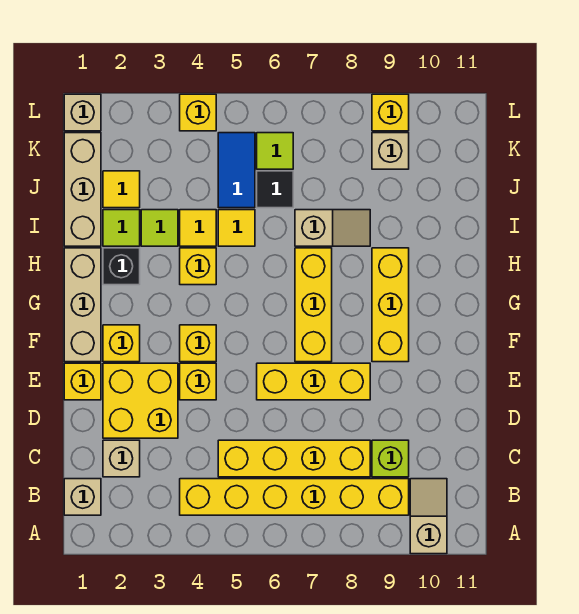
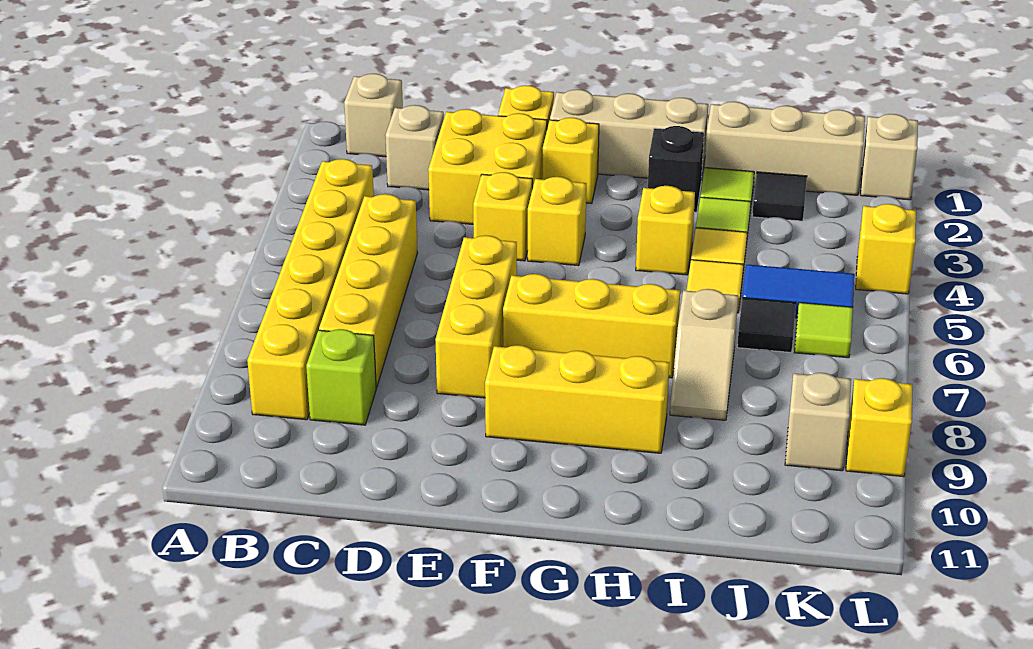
tan slope A10:B10 level 1 top A -> none
yellow tile J2 level 1 -> black tile J2 level 1

